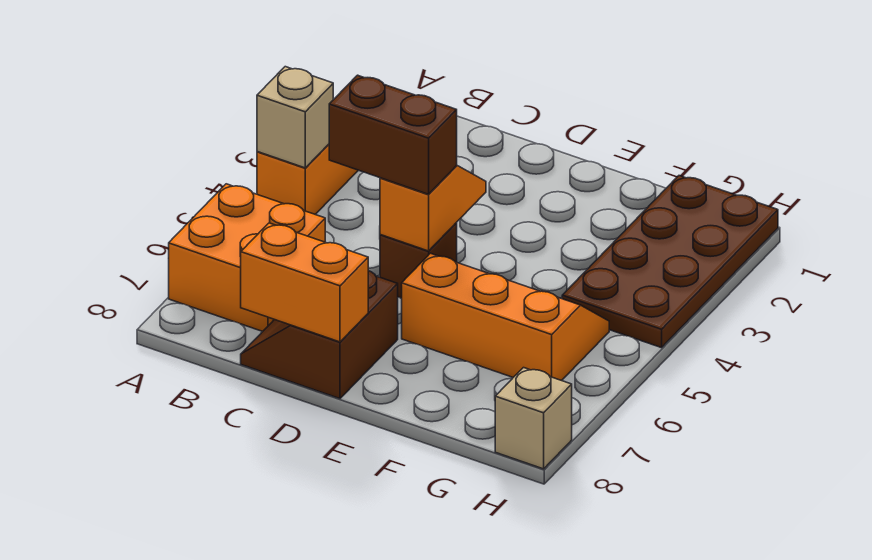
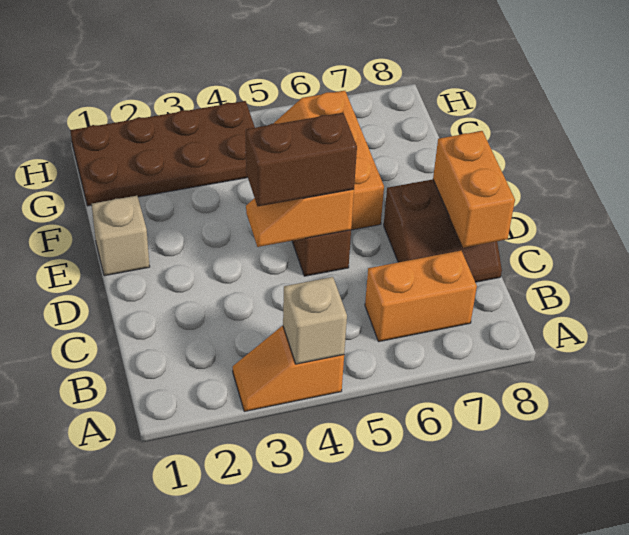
orange brick A6:B7 level 1 -> orange brick B6:B7 level 1
brown brick C5:D5 level 3 -> brown brick D4:D5 level 3
tan brick H8 level 1 -> tan brick E1 level 1

